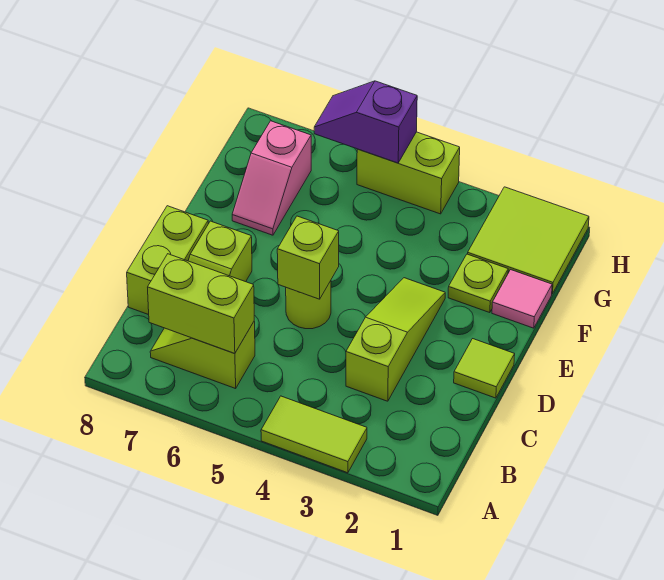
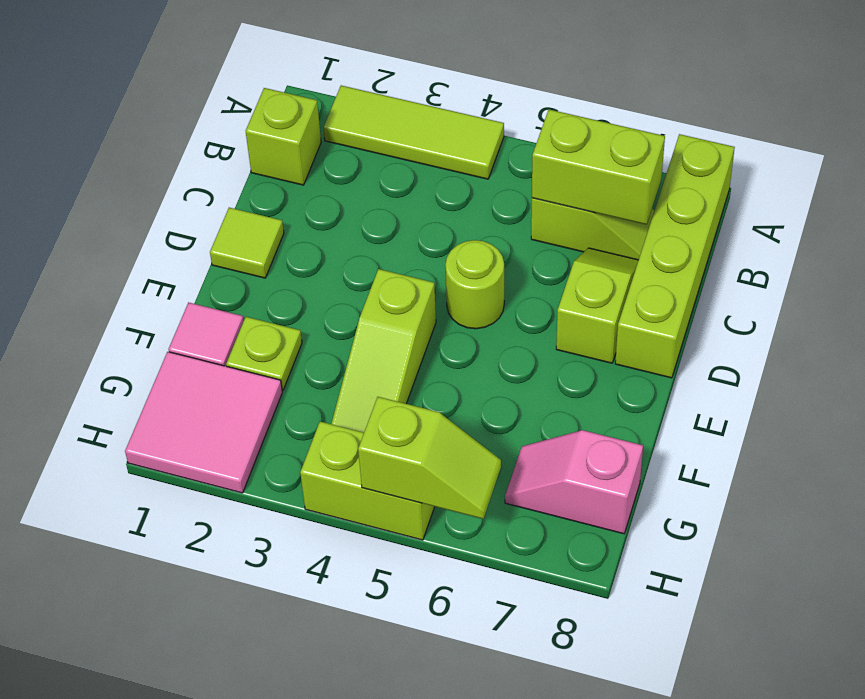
lime tile A3:A4 level 1 -> lime tile A2:A4 level 1
lime slope C3:E3 level 1 top C -> lime slope E4:G4 level 1 top E
lime brick C8:D8 level 1 -> lime brick A8:D8 level 1
lime brick D5 level 2 -> lime brick B1 level 1
pink slope F7:G7 level 1 top G -> pink slope G7:G8 level 1 top 8
lime tile G1:H2 level 1 -> pink tile G1:H2 level 1
purple slope H5:H6 level 2 top 5 -> lime slope H5:H6 level 2 top 5

